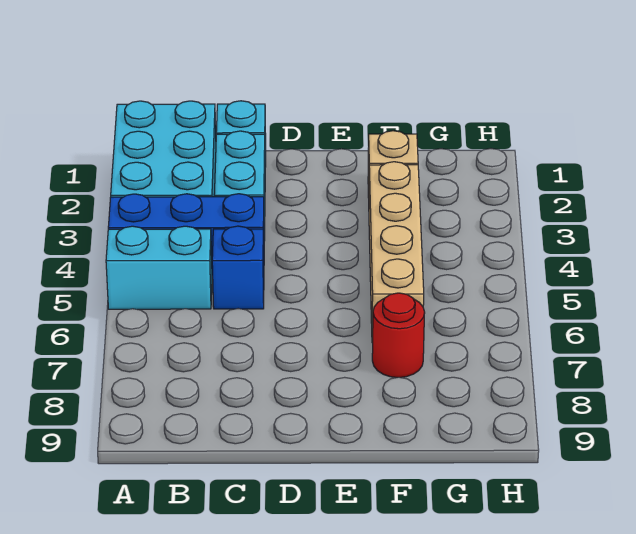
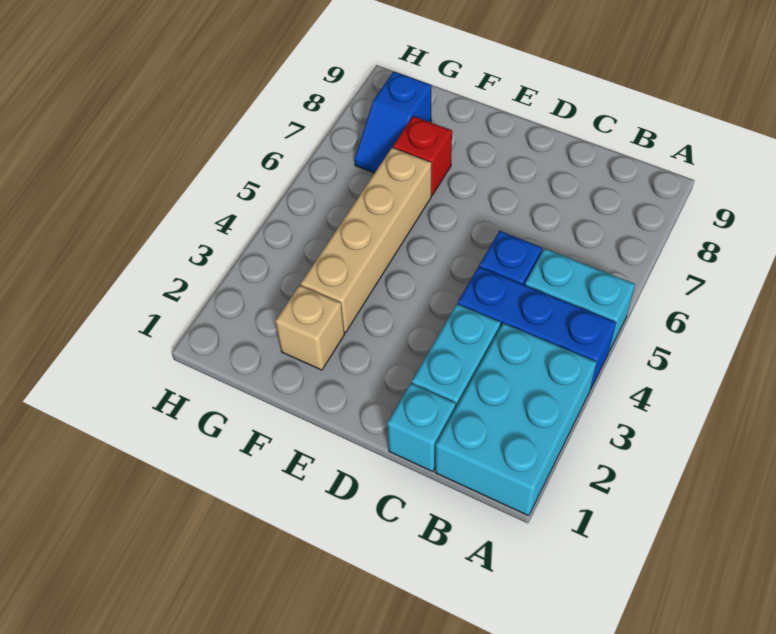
red round brick F7 level 1 -> red brick F7 level 1
none -> blue slope G7:G8 level 1 top 8

